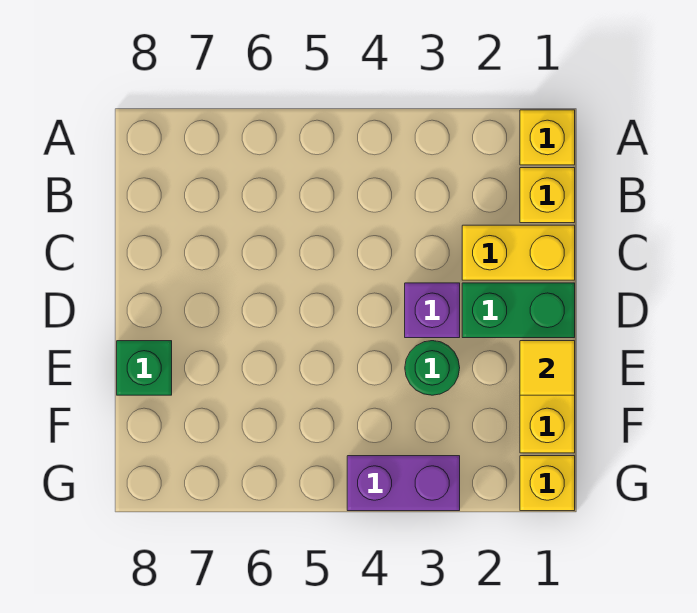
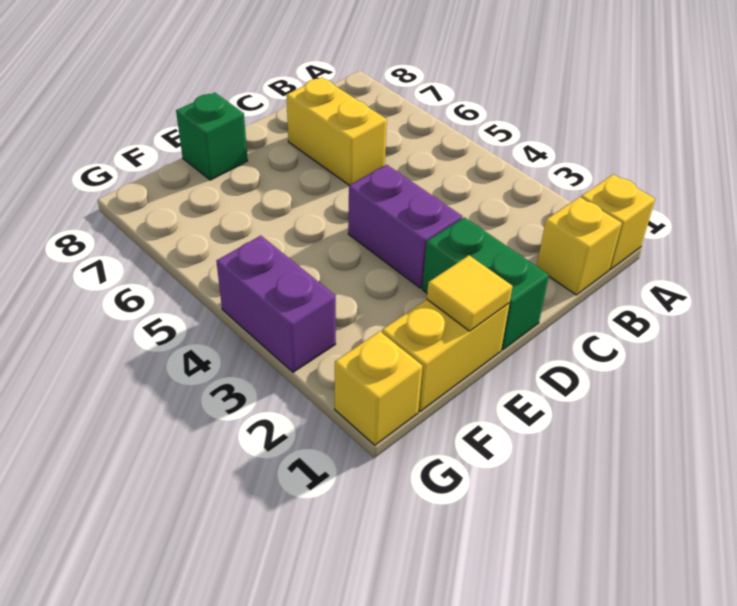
yellow brick C1:C2 level 1 -> yellow brick C6:C7 level 1
purple brick D3 level 1 -> purple brick D3:D4 level 1
green round brick E3 level 1 -> none

